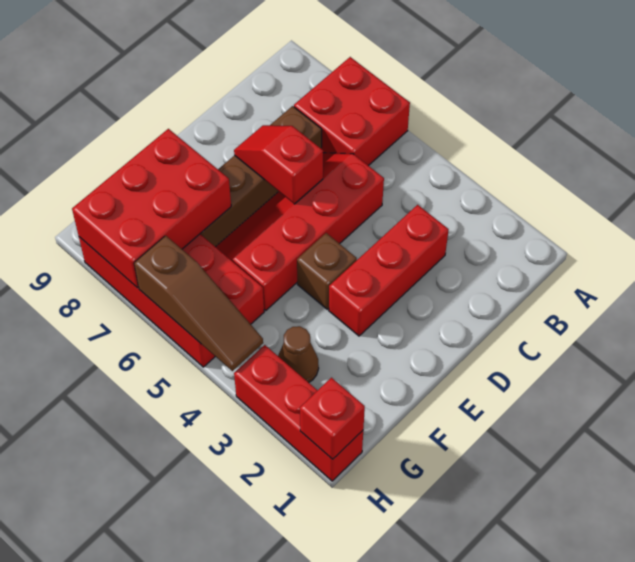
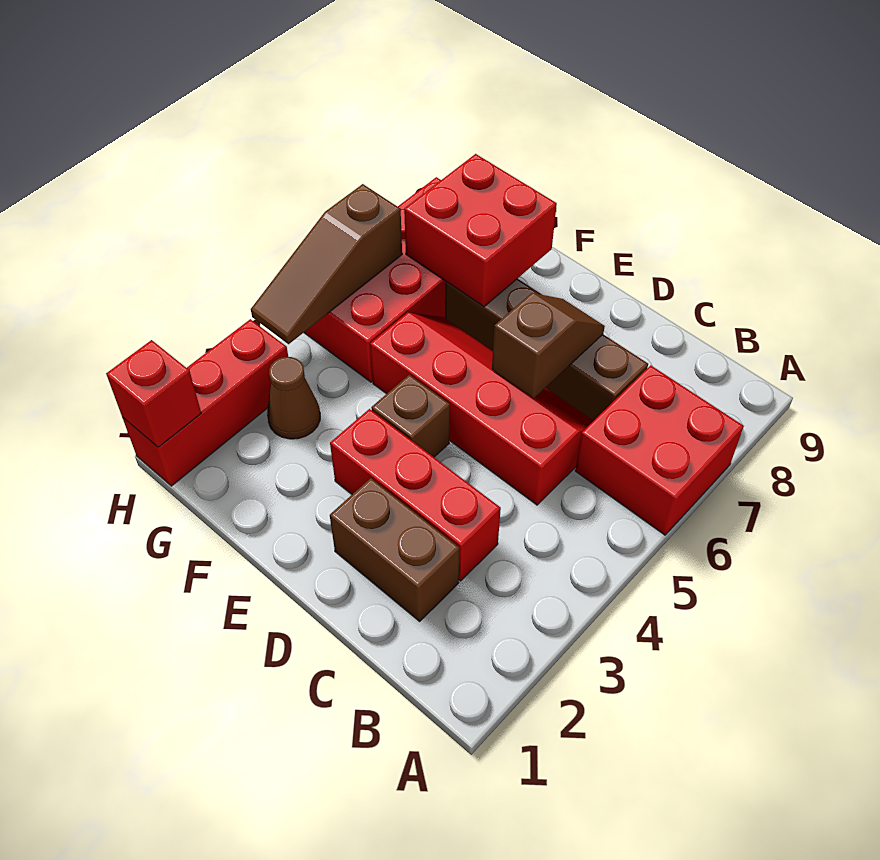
none -> brown brick C2:D2 level 1
red slope D6:D7 level 2 top 6 -> brown slope D6:D7 level 2 top 6
red brick F7:H8 level 2 -> red brick F7:G8 level 2

